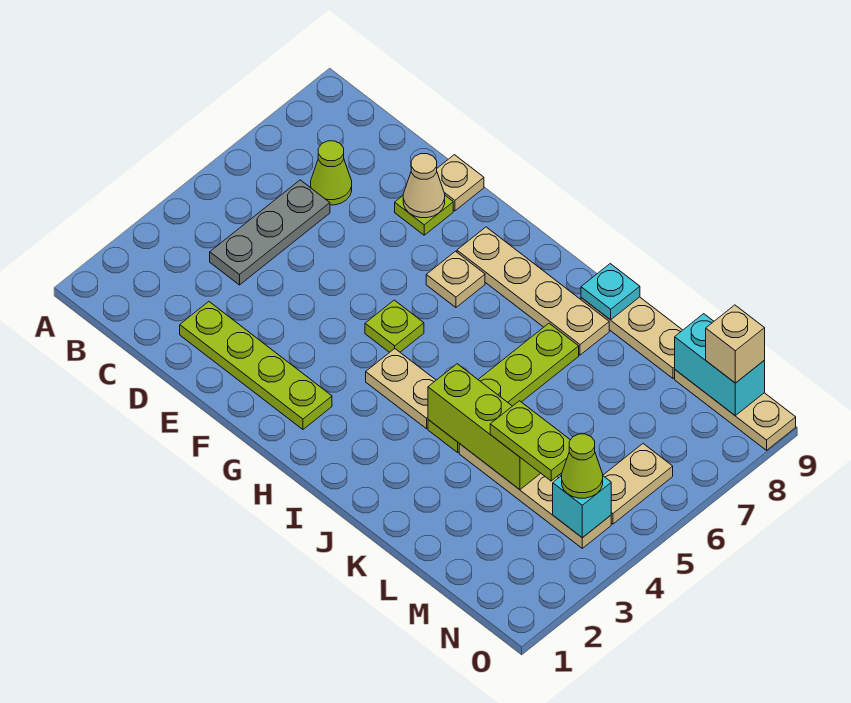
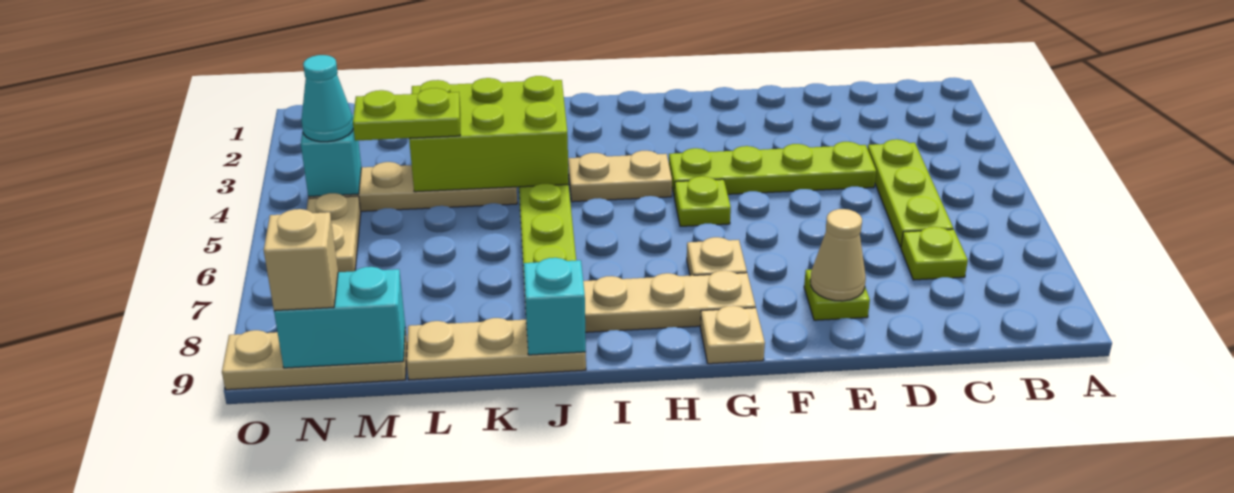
grey plate C4:C6 level 1 -> lime plate C4:C6 level 1
lime cone C7 level 1 -> lime plate C7 level 1
lime plate D2:G2 level 1 -> lime plate D4:G4 level 1
tan plate E9 level 1 -> tan plate G9 level 1
lime brick J4:L4 level 2 -> lime brick J3:L4 level 2
cyan plate J9 level 2 -> cyan brick J9 level 2
lime cone N4 level 3 -> cyan cone N4 level 3

